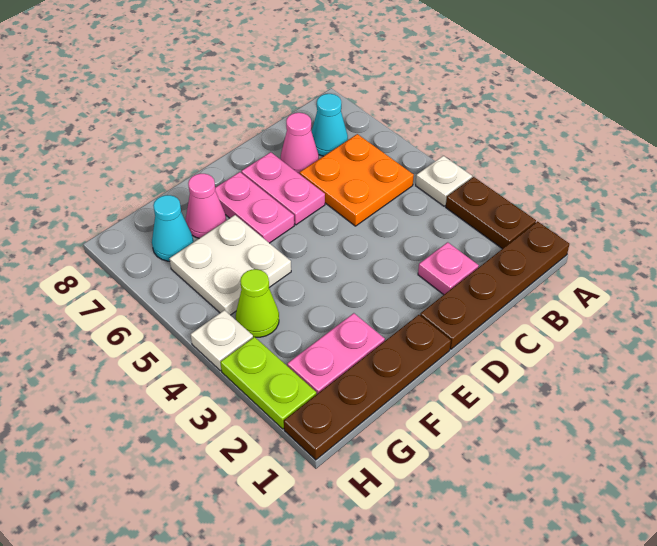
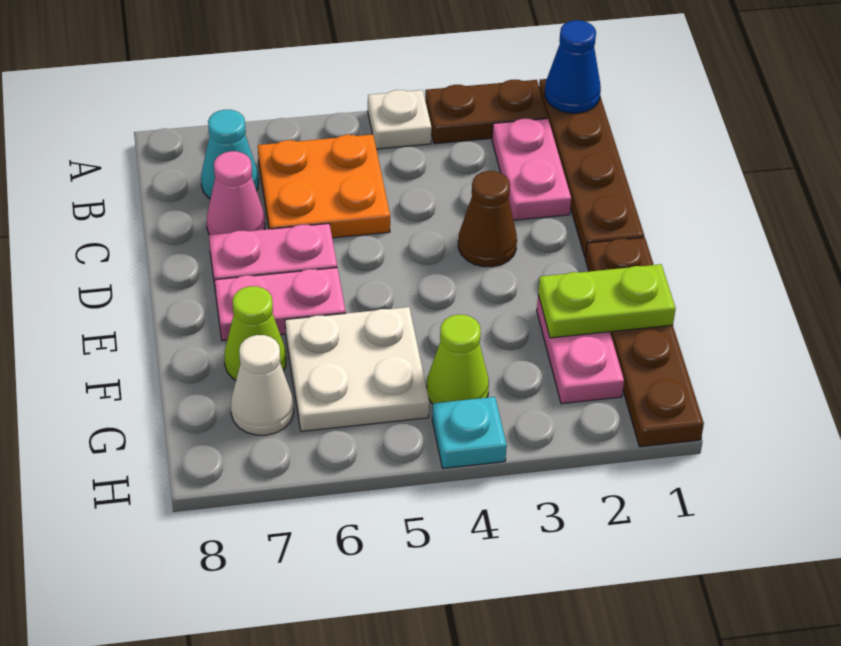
none -> blue cone A1 level 2
pink plate C2 level 1 -> pink plate B2:C2 level 1
none -> brown cone D3 level 1
pink cone F7 level 1 -> lime cone F7 level 1
cyan cone G7 level 1 -> white cone G7 level 1
lime plate H2:H3 level 1 -> lime plate F1:F2 level 2
white plate H4 level 1 -> cyan plate H4 level 1

